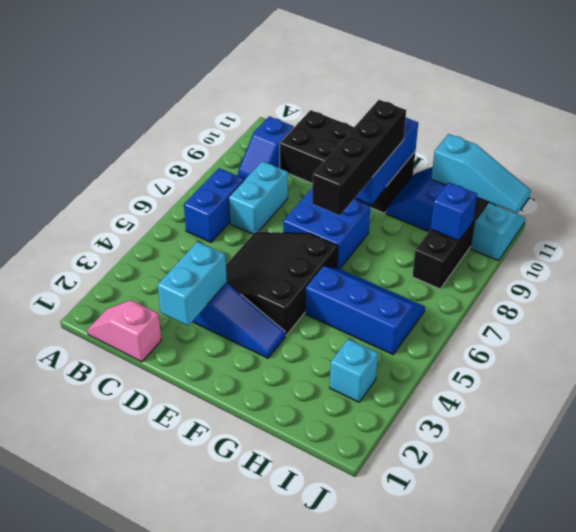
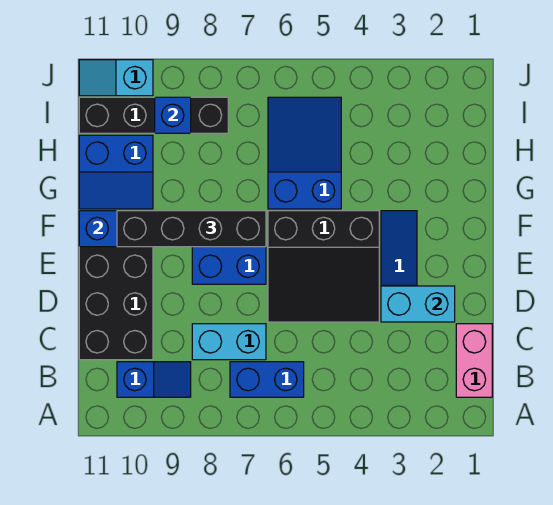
pink slope B1:C1 level 1 top C -> pink brick B1:C1 level 1
blue slope G5:I6 level 1 top 5 -> blue slope G5:I6 level 1 top G
cyan slope H11:J11 level 2 top H -> none
cyan brick I3 level 1 -> none

